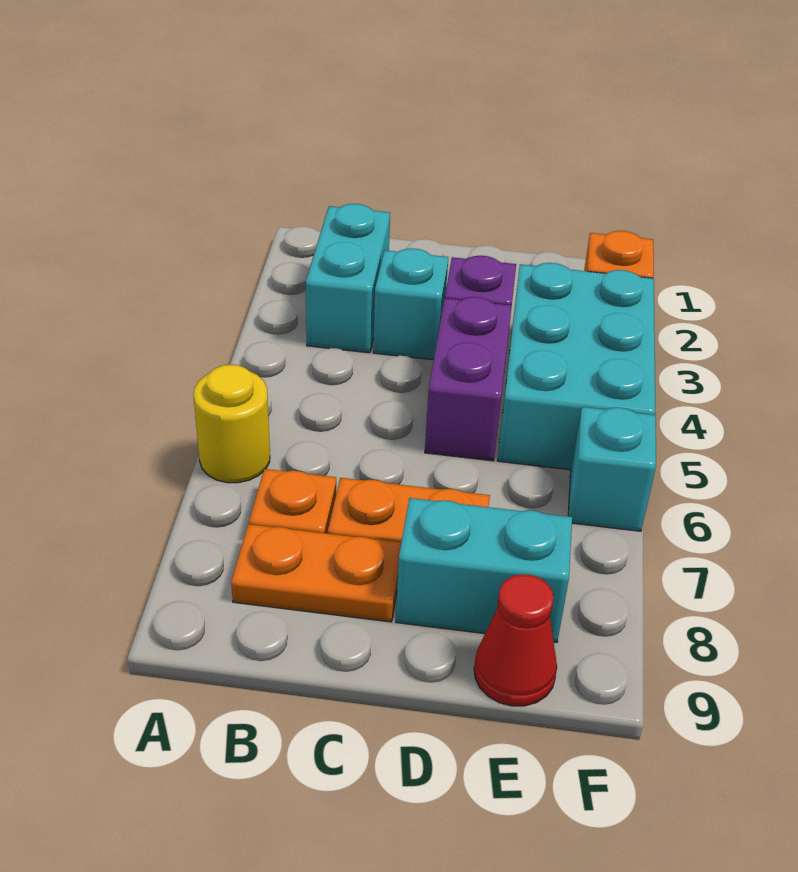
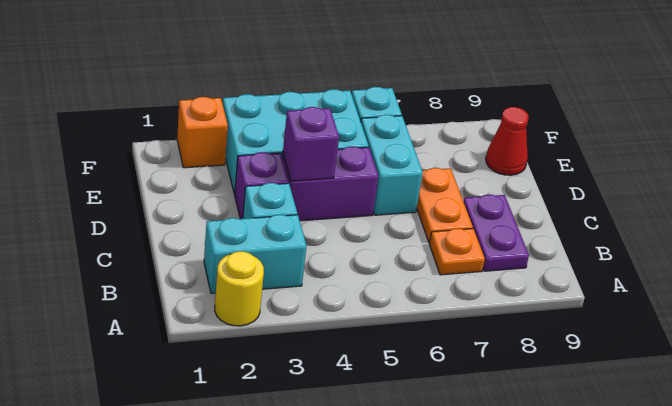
yellow round brick A6 level 1 -> yellow round brick A2 level 1
orange plate B8:C8 level 1 -> purple plate B8:C8 level 1
none -> purple brick D4 level 2
cyan brick D8:E8 level 1 -> cyan brick D6:E6 level 1

